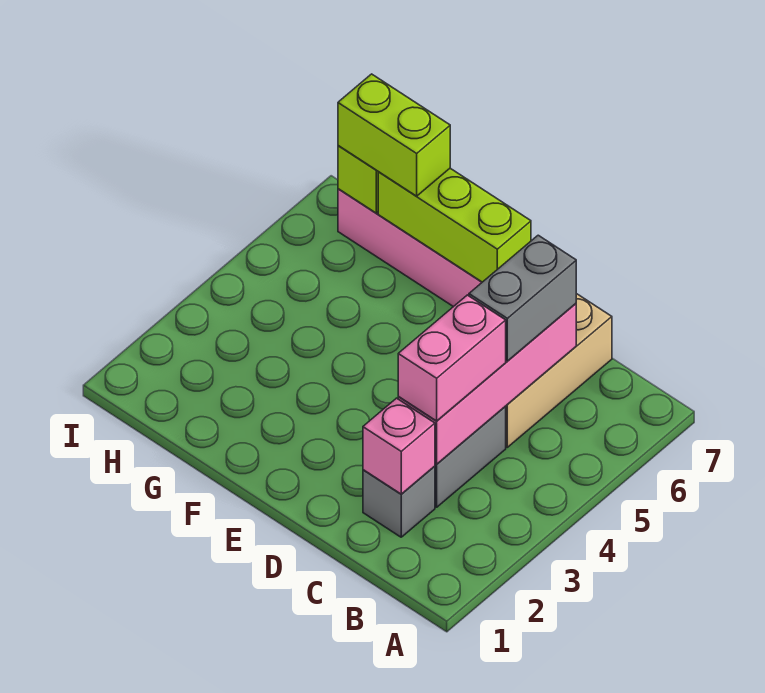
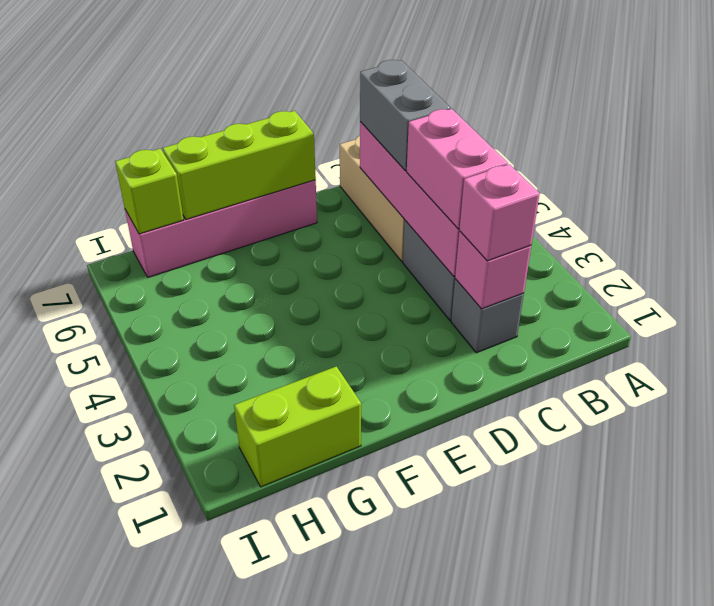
none -> pink brick C2 level 3
lime brick G7:H7 level 3 -> lime brick G1:H1 level 1

